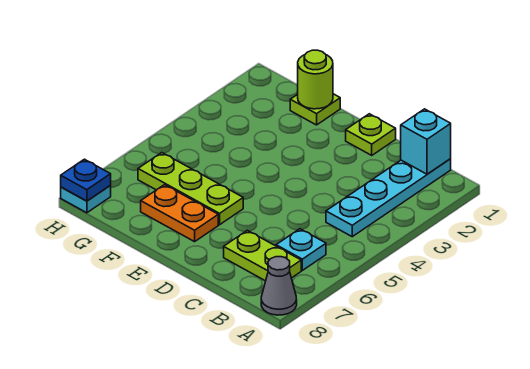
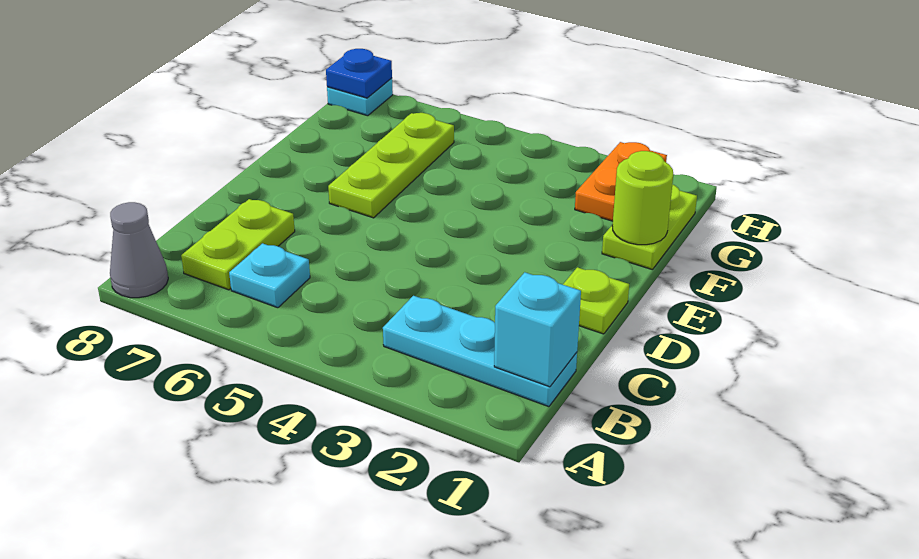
cyan plate B1:B4 level 1 -> cyan plate B1:B3 level 1
orange plate E7:F7 level 1 -> orange plate G2:H2 level 1
lime plate F1 level 1 -> lime plate F1:G1 level 1

